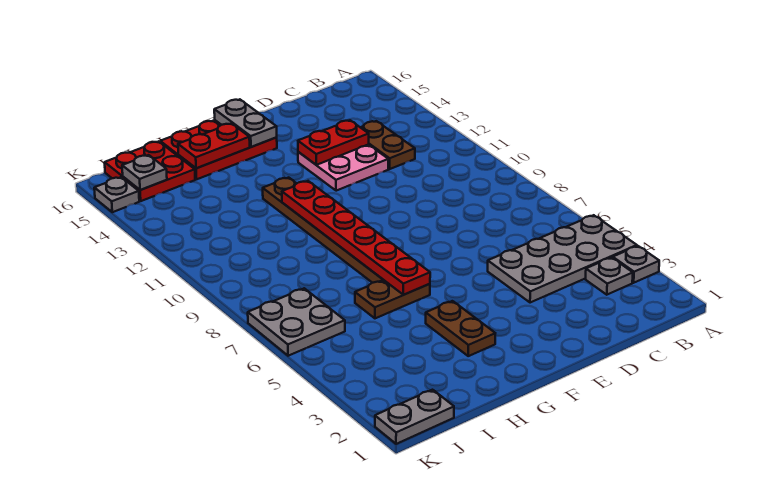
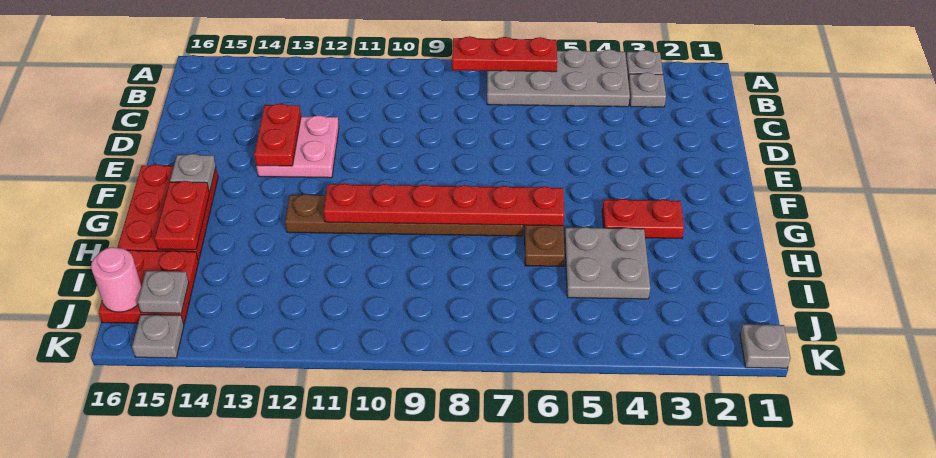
grey plate A4:D5 level 1 -> grey plate A4:B7 level 1
none -> red plate A6:A8 level 2
brown plate C12:C13 level 1 -> none
grey plate F15:F16 level 2 -> grey plate F15 level 2
brown plate G3:G4 level 1 -> red plate G3:G4 level 1
grey plate J1:K1 level 1 -> grey plate K1 level 1
grey plate J6:K7 level 1 -> grey plate H4:I5 level 1
none -> pink round brick J16 level 2

